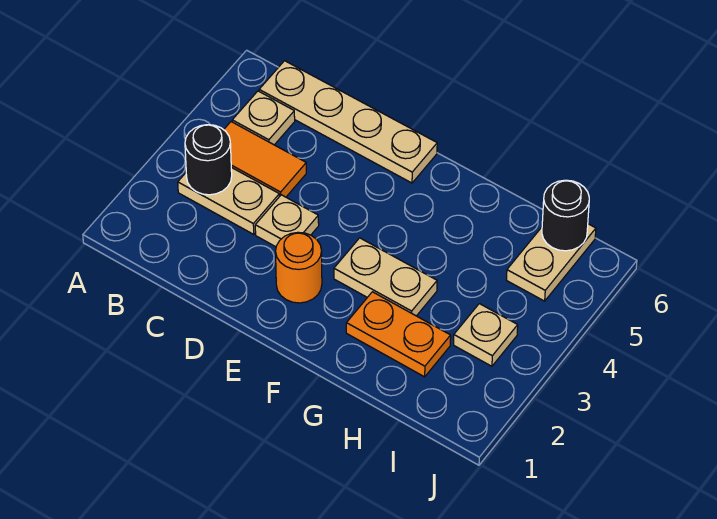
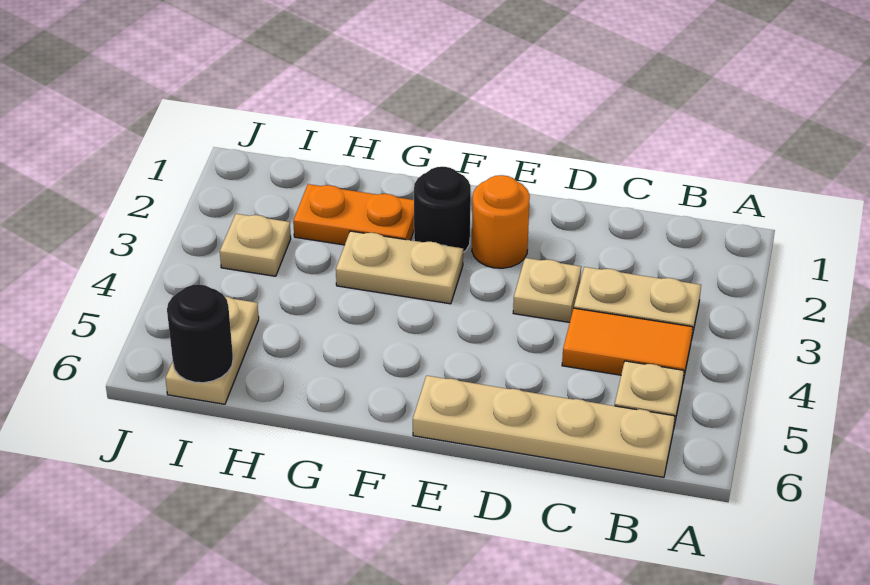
black round brick B3 level 2 -> black round brick F2 level 1

